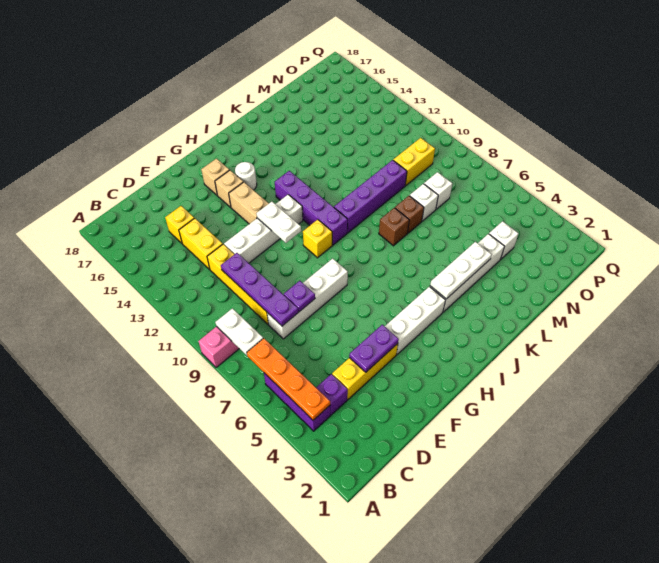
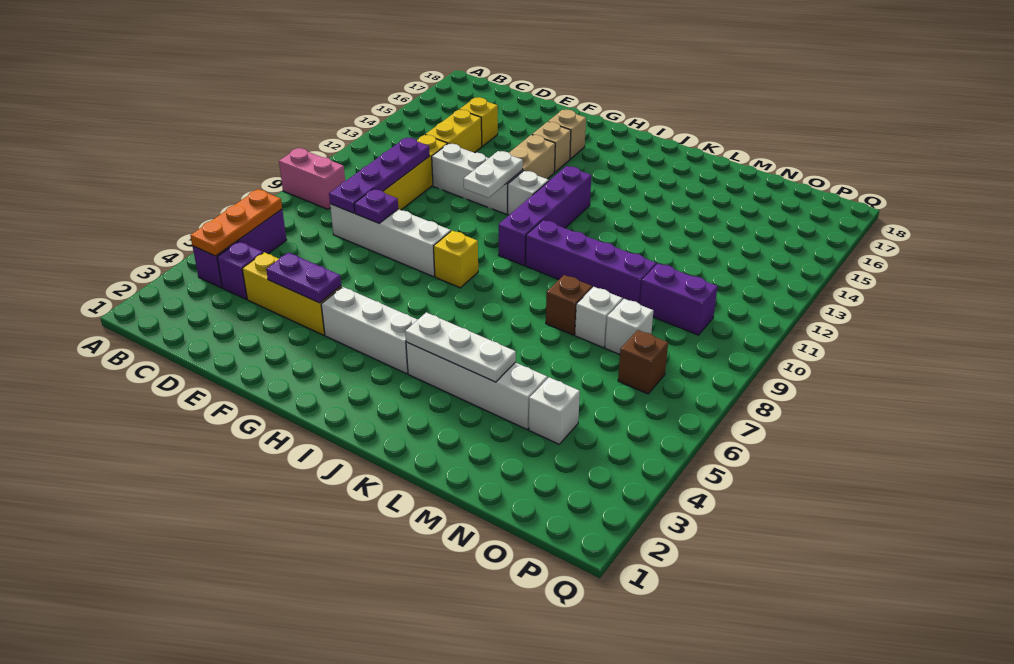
orange plate B4:B7 level 2 -> orange plate B4:B6 level 2
white plate B8:B9 level 2 -> none
yellow brick H10 level 1 -> yellow brick H8 level 1
white round brick H15 level 1 -> none
brown brick K8 level 1 -> brown brick O7 level 1
yellow brick N10:O10 level 1 -> purple brick N10:O10 level 1

